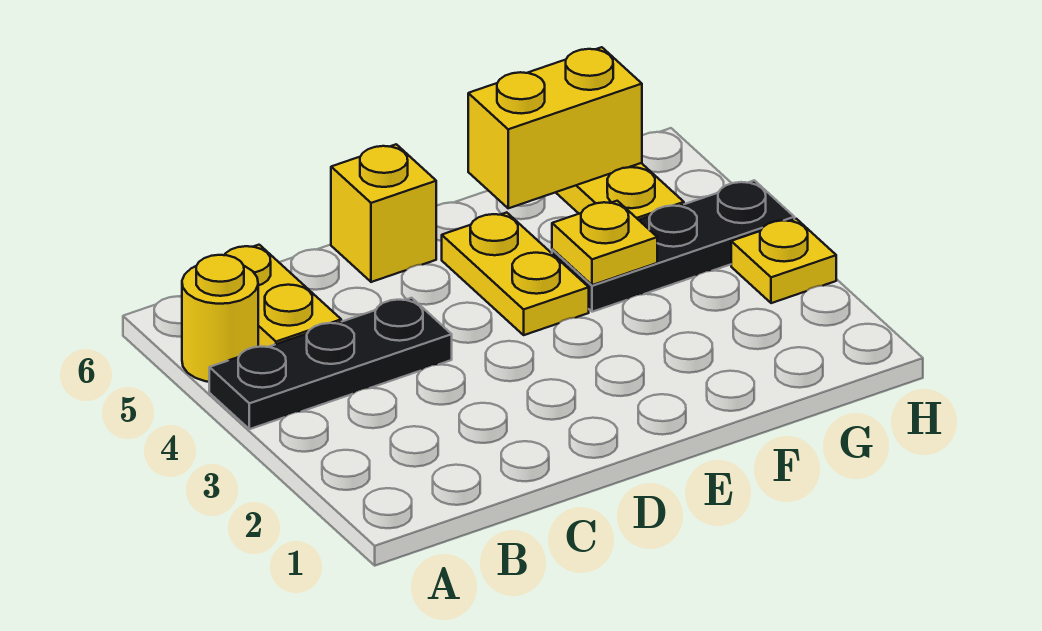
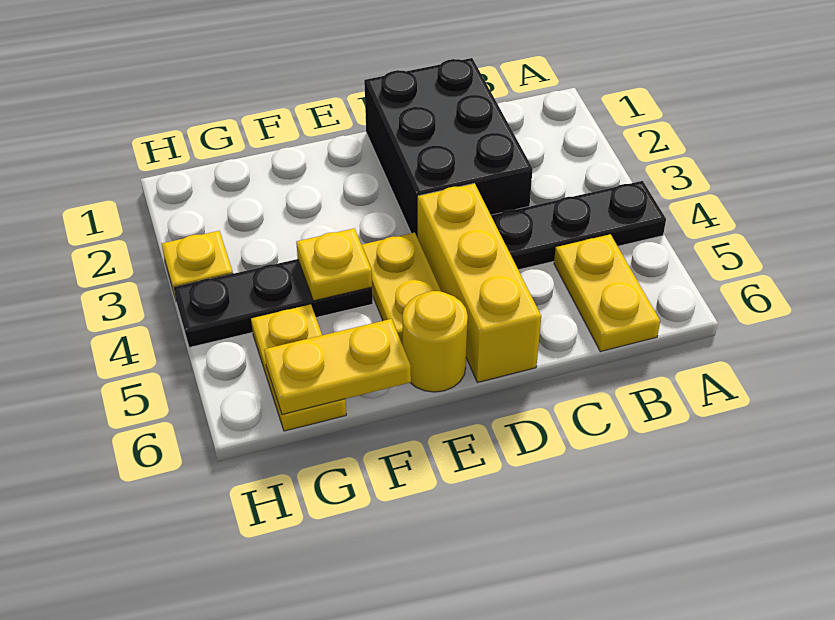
yellow round brick A5 level 1 -> yellow round brick E6 level 1
none -> black brick C1:D3 level 1
yellow brick D6 level 1 -> yellow brick D4:D6 level 1
yellow brick F6:G6 level 2 -> yellow plate F6:G6 level 2

